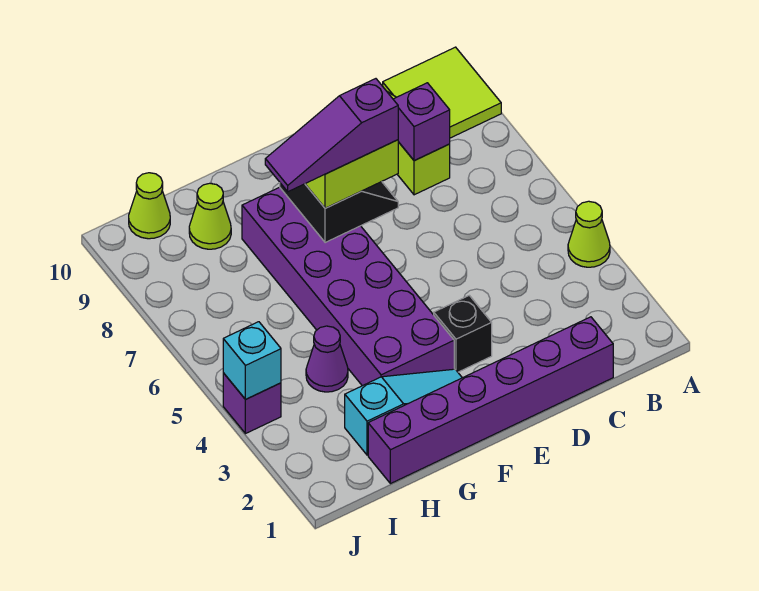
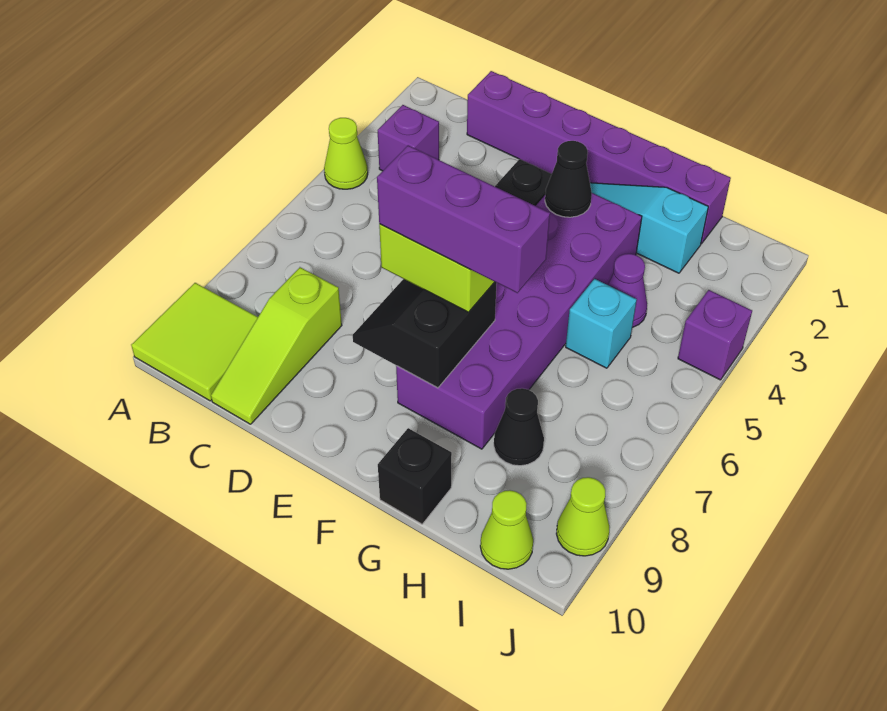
purple brick C8 level 2 -> purple brick B3 level 1
purple slope E7:G7 level 4 top E -> purple brick E7:G7 level 4
none -> black cone F3 level 2
none -> black brick G10 level 1
none -> black cone H8 level 1
lime cone H9 level 1 -> lime cone J9 level 1
cyan brick J4 level 2 -> cyan brick H5 level 1

